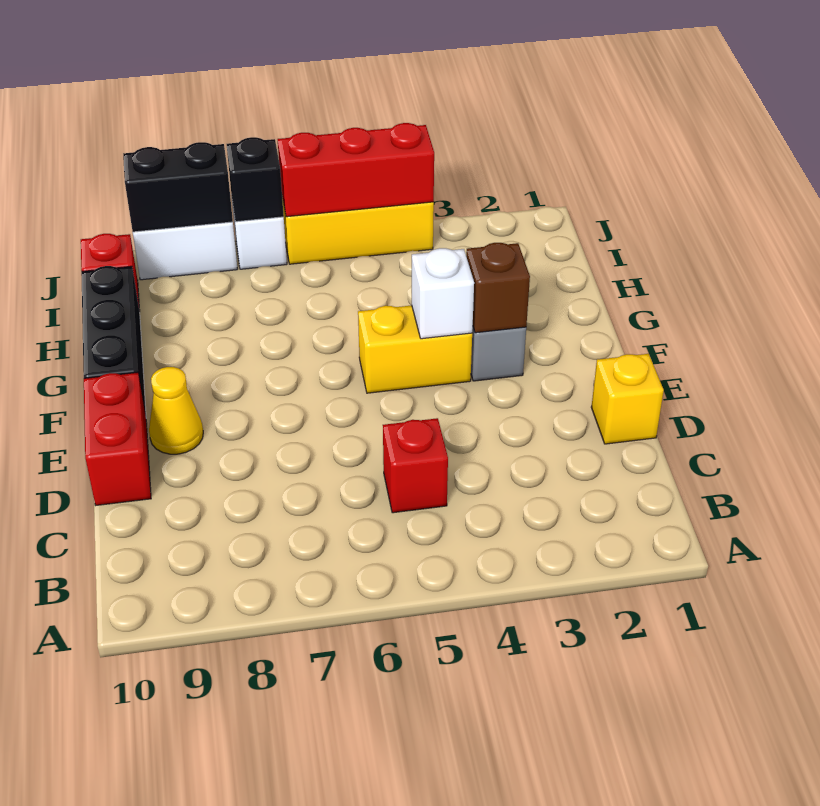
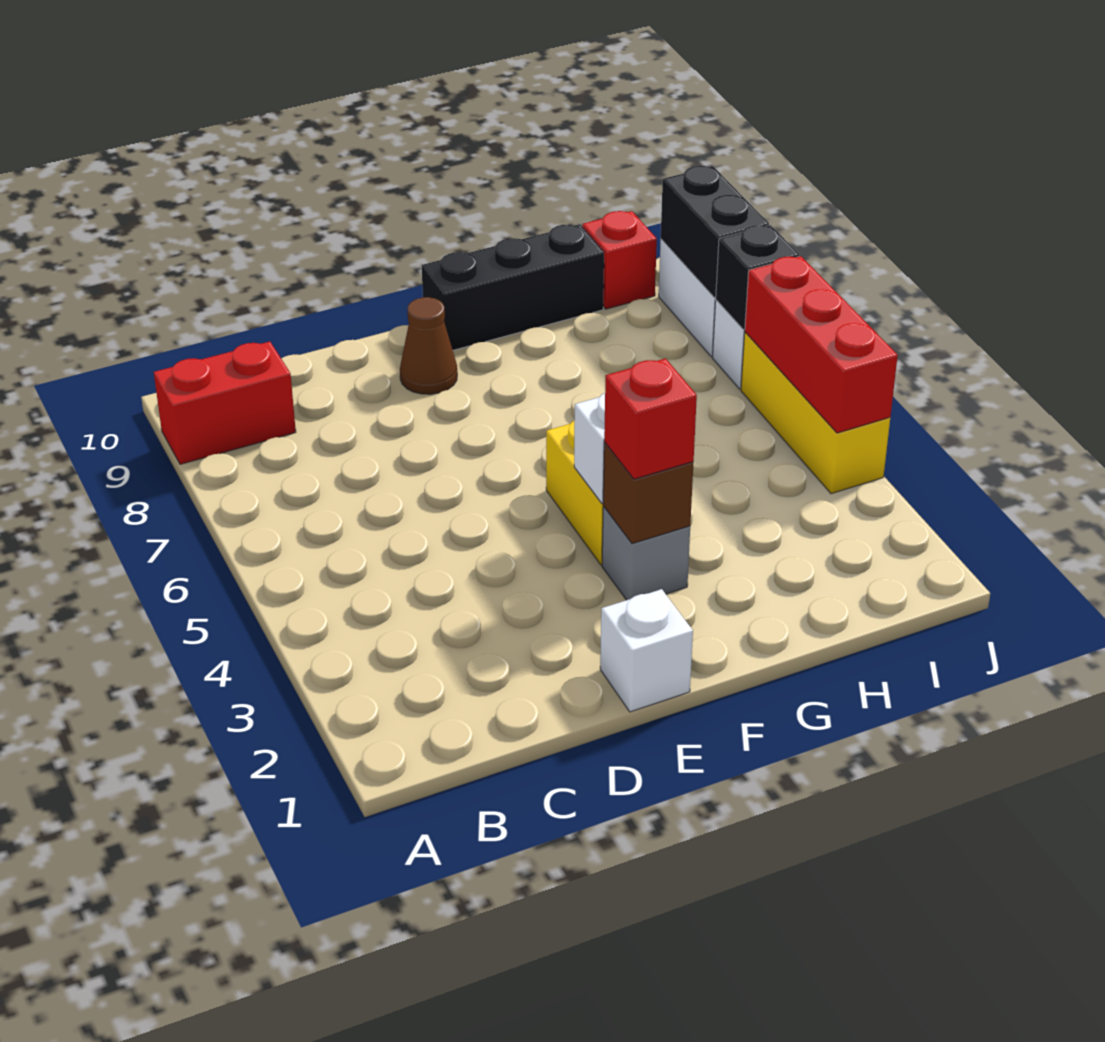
red brick C5 level 1 -> red brick F3 level 3
yellow brick D1 level 1 -> none
red brick D10:E10 level 1 -> red brick A9:B9 level 1
none -> white brick E1 level 1
yellow cone E9 level 1 -> brown cone E9 level 1

